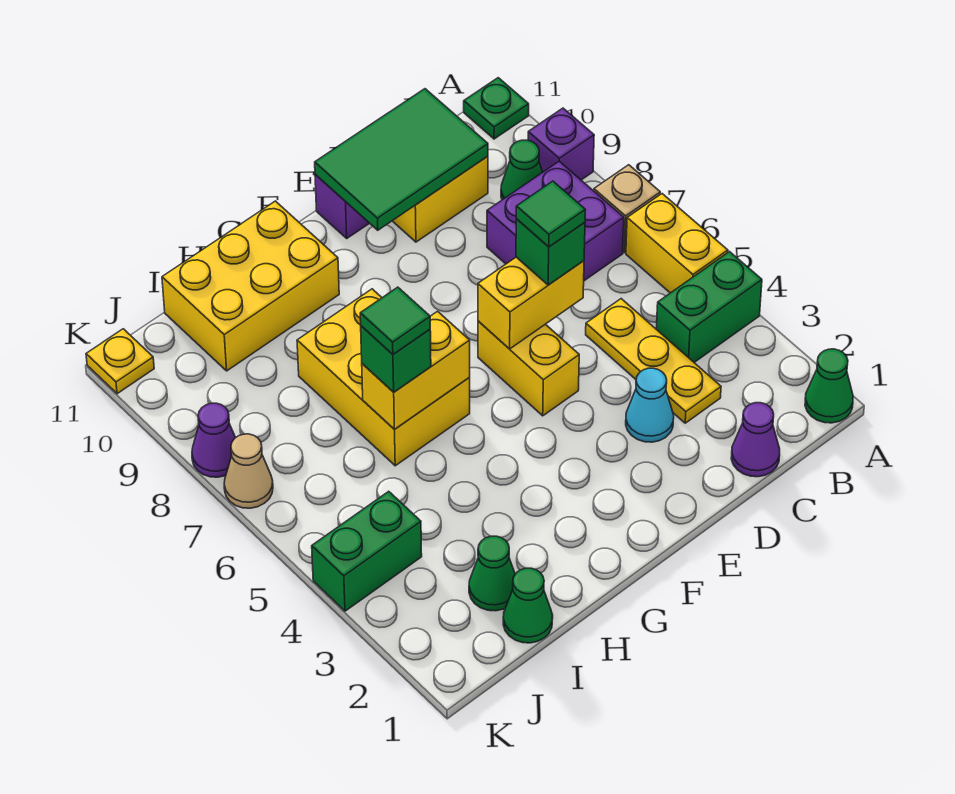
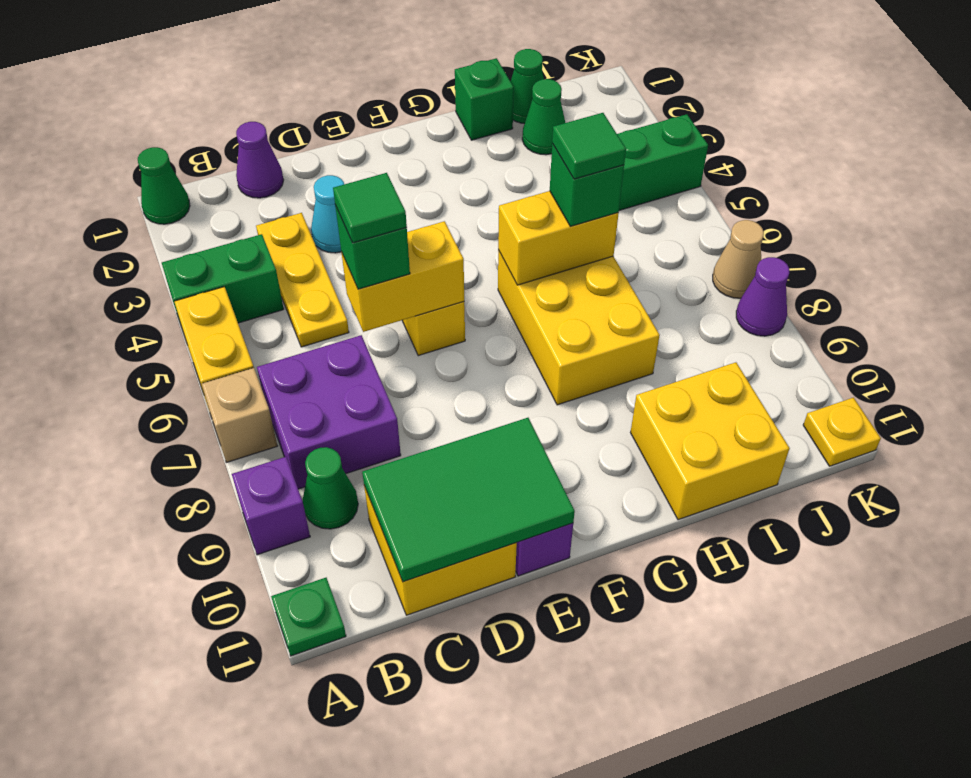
yellow brick G10:I11 level 1 -> yellow brick H10:I11 level 1
none -> green brick H1 level 1

